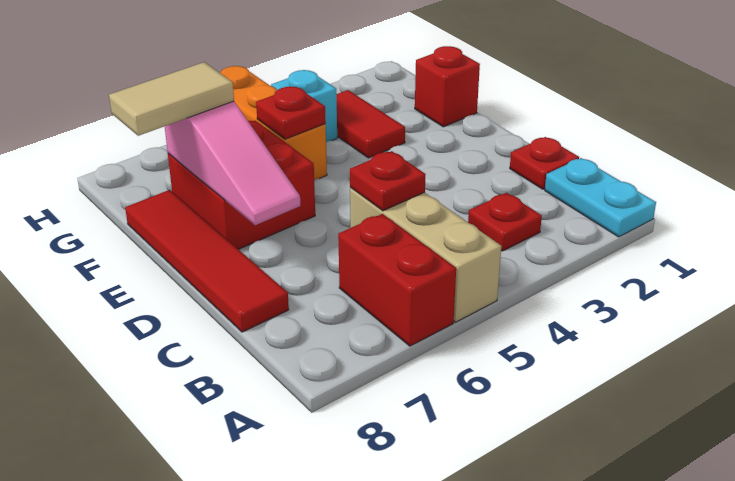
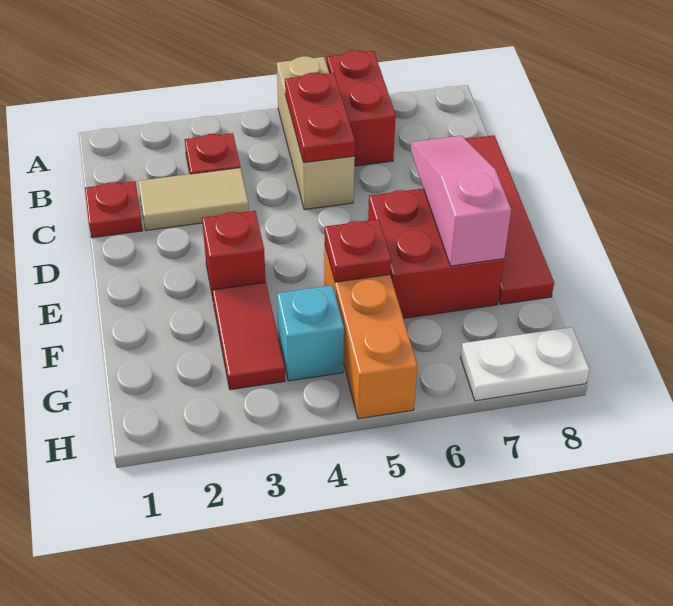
cyan plate A1:B1 level 1 -> none
red plate C5 level 2 -> red plate B5:C5 level 2
red brick F1 level 1 -> red brick E3 level 1
tan tile F7:F8 level 3 -> tan tile C2:C3 level 1
none -> white plate H7:H8 level 1

